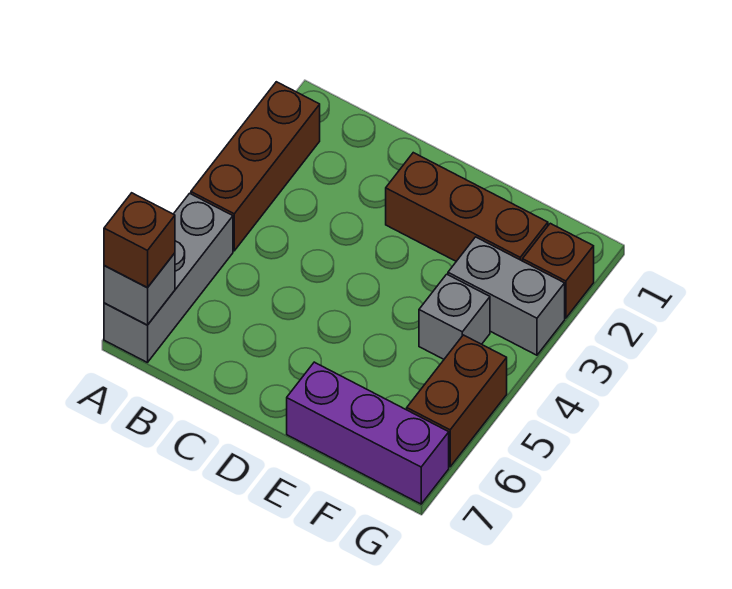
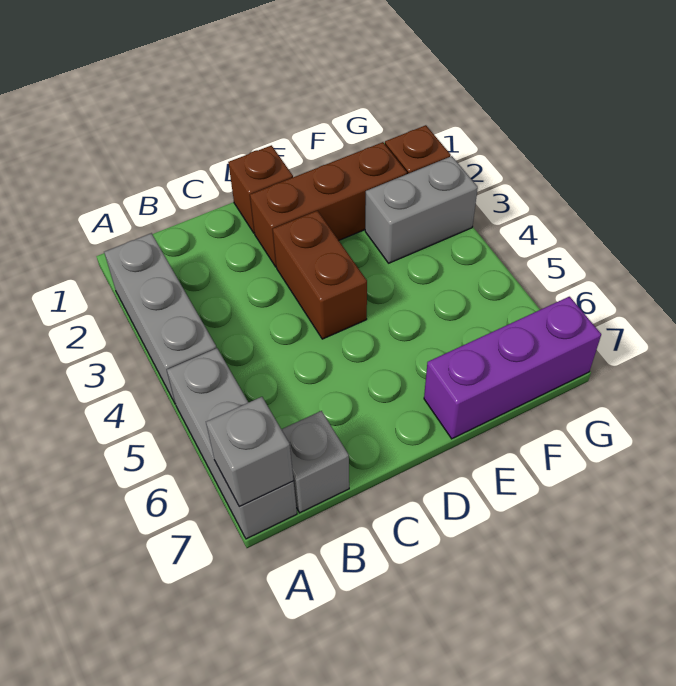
brown brick A2:A4 level 1 -> grey brick A2:A4 level 1
brown brick A7 level 3 -> brown brick D1 level 1
grey brick F4 level 1 -> grey brick B7 level 1
brown brick G5:G6 level 1 -> brown brick D3:D4 level 1

